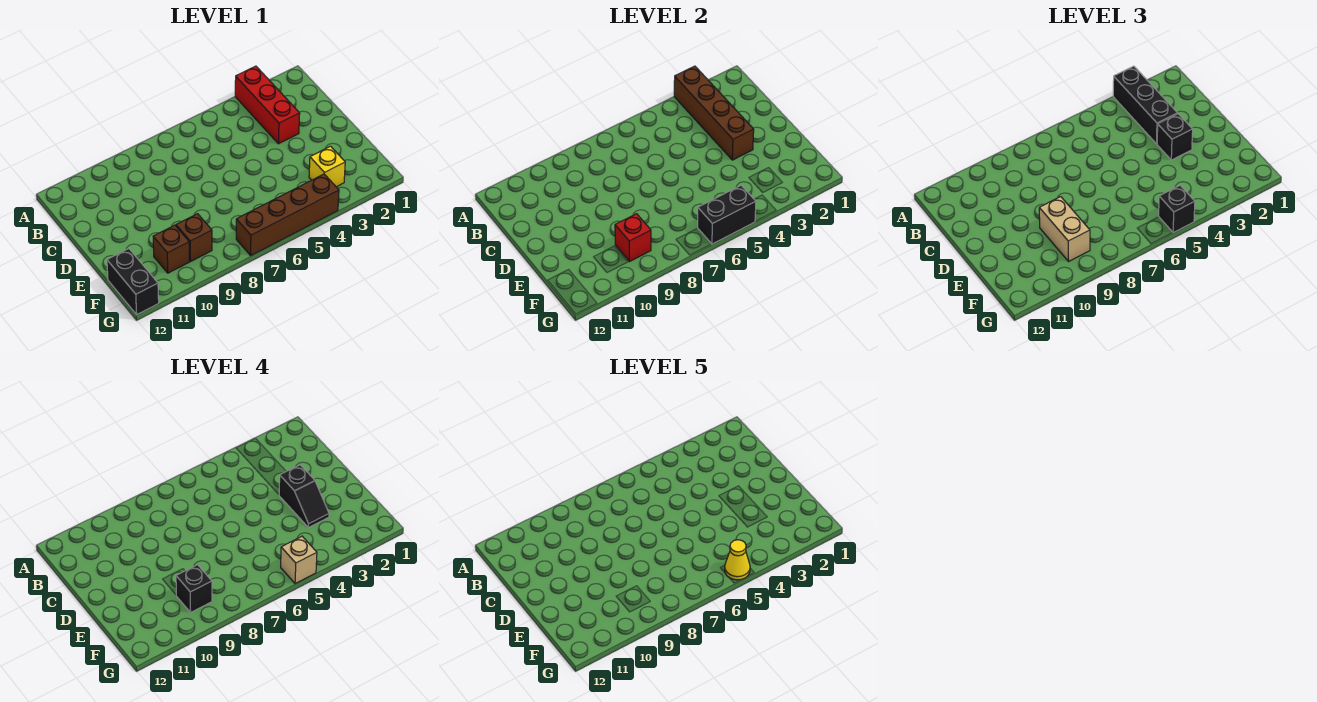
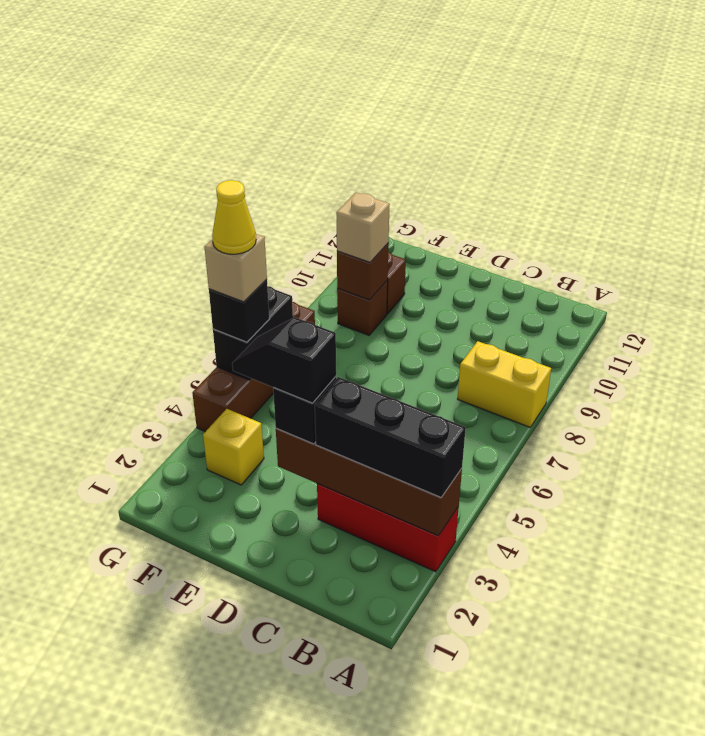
none -> yellow brick A8:B8 level 1
tan brick E9:F9 level 3 -> tan brick F9 level 3
red brick F9 level 2 -> brown brick F9 level 2
black brick F9 level 4 -> none
black brick F12:G12 level 1 -> none

